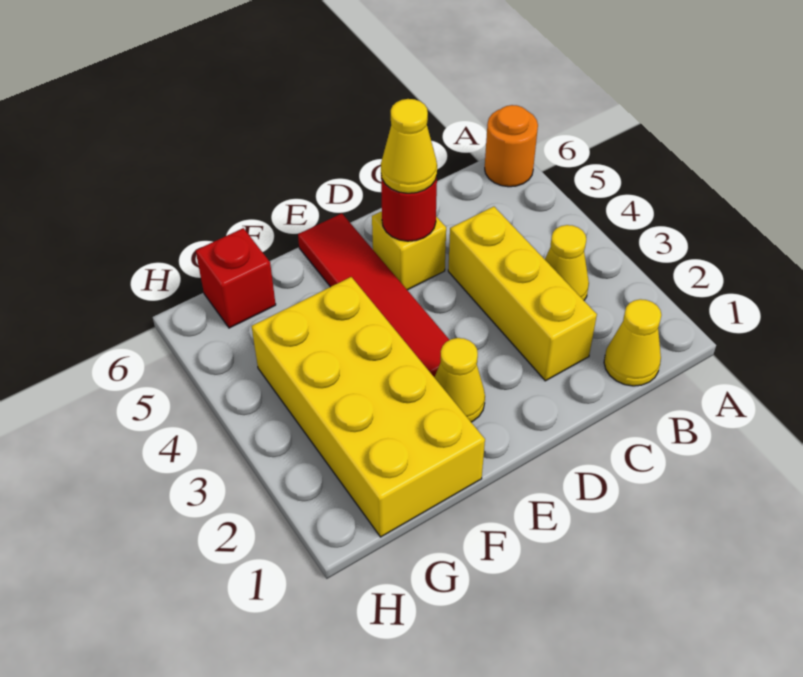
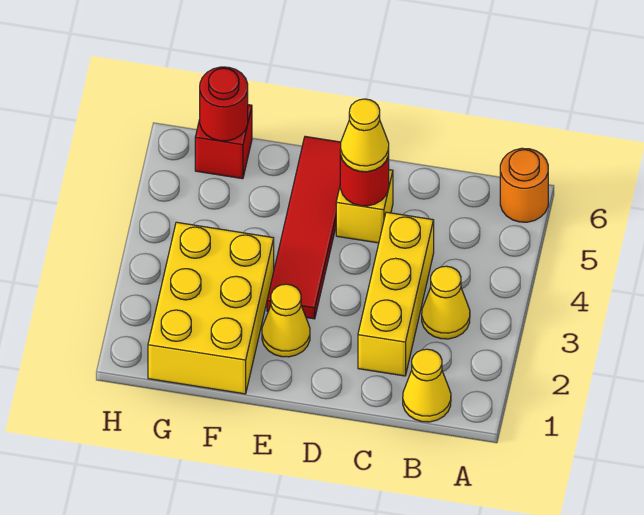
yellow brick F1:G4 level 1 -> yellow brick F1:G3 level 1
none -> red round brick G6 level 2

